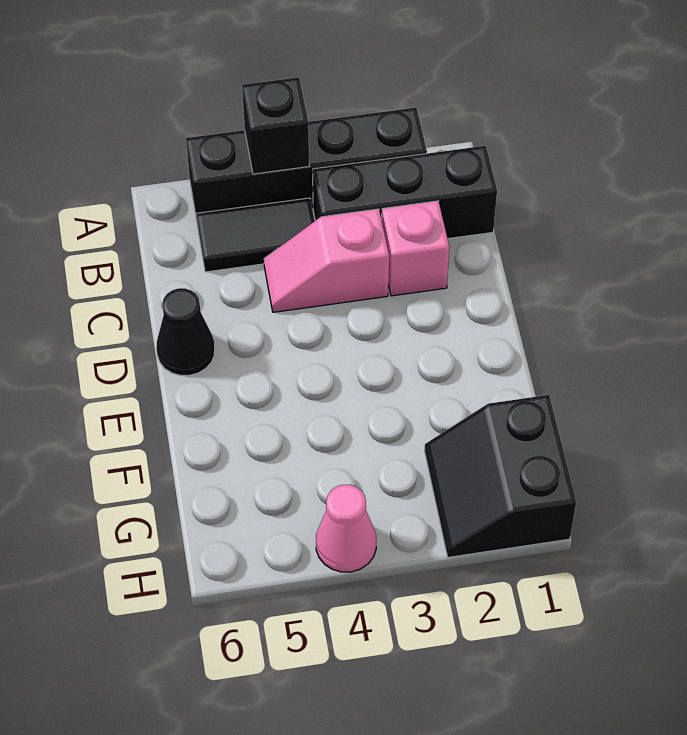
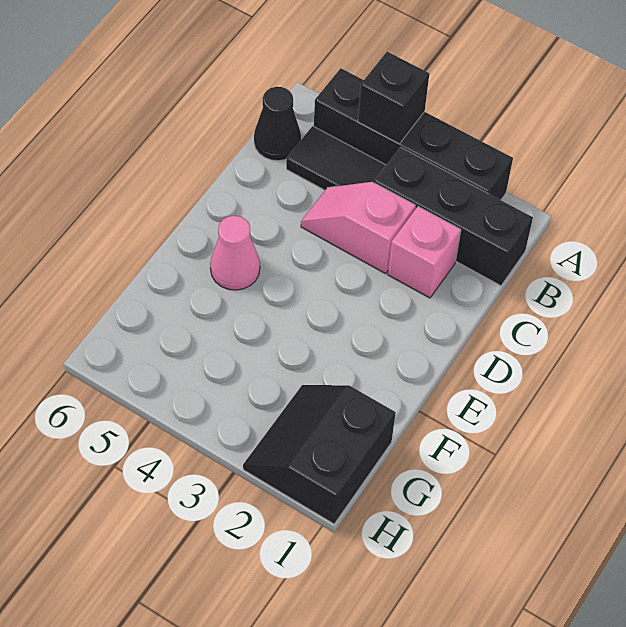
black cone D6 level 1 -> black cone B6 level 1
pink cone H4 level 1 -> pink cone E5 level 1

